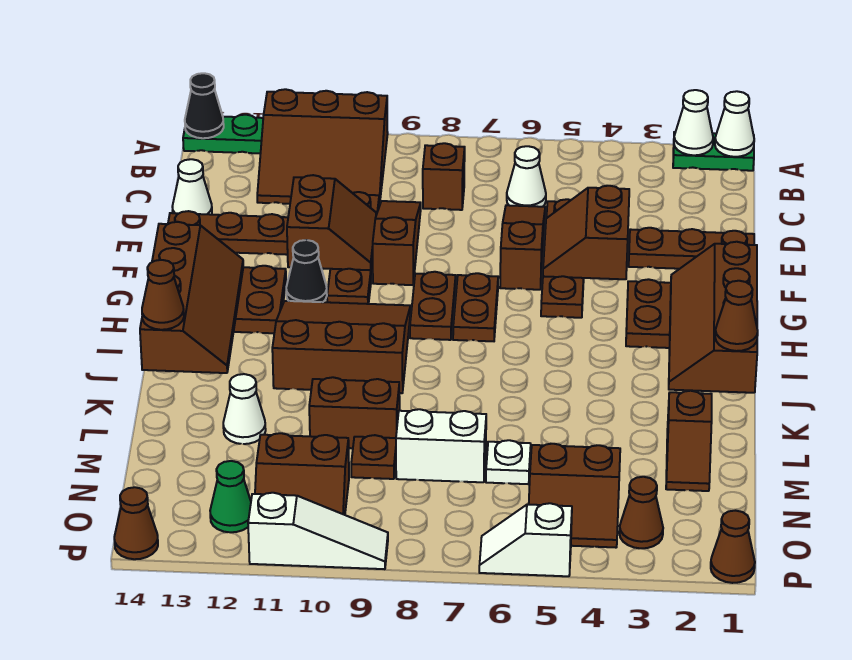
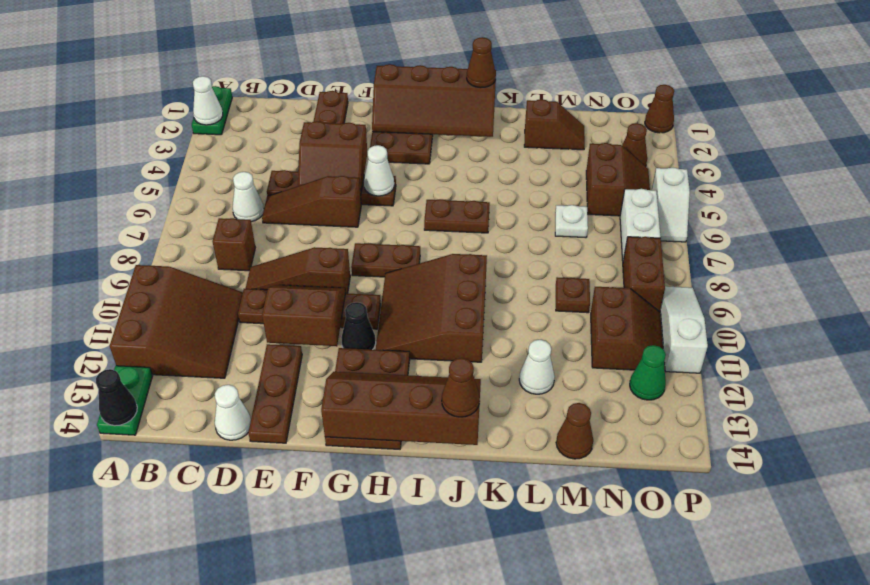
white cone A1 level 2 -> white cone G5 level 2
brown plate G7:H7 level 1 -> brown plate I6:J6 level 1
brown brick L9:L10 level 1 -> brown brick O8:O9 level 1
white brick M7:M8 level 1 -> white brick O6:O7 level 1
brown cone P14 level 1 -> brown cone M14 level 1

